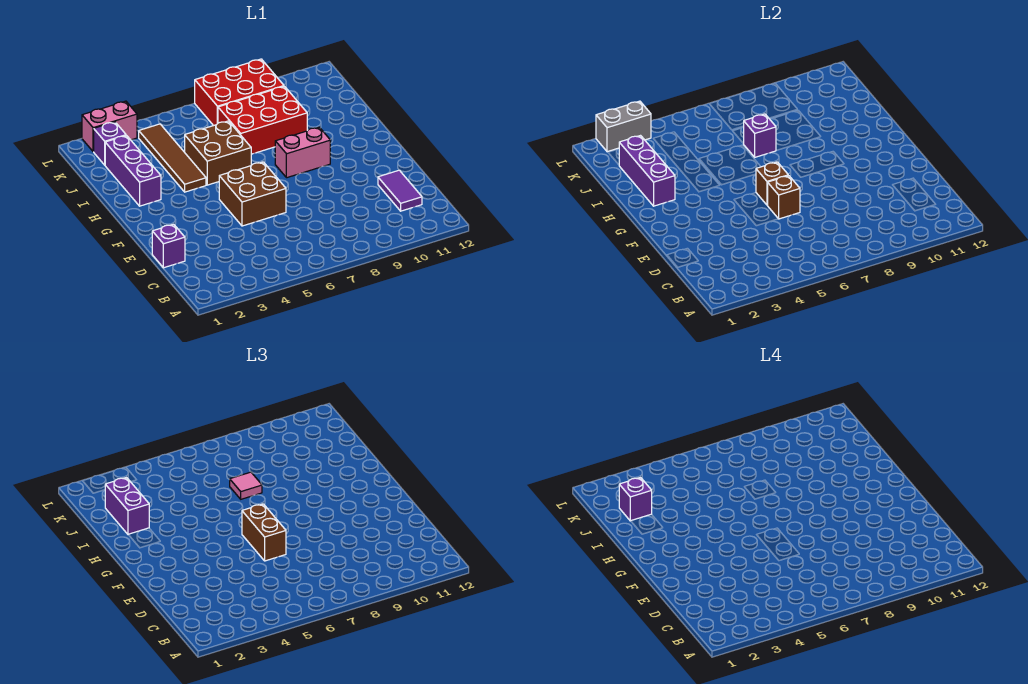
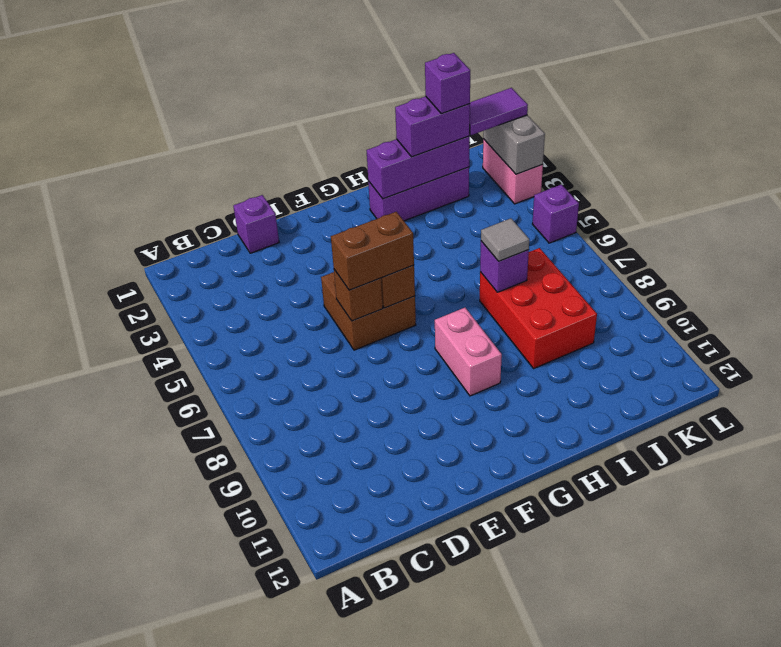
purple tile C11:D11 level 1 -> purple tile K2:L2 level 3
brown tile H4:K4 level 1 -> none
brown brick H5:I6 level 1 -> none
pink tile I7 level 3 -> grey tile I7 level 3
purple brick K2 level 1 -> purple brick L5 level 1
red brick K7:L9 level 1 -> none

